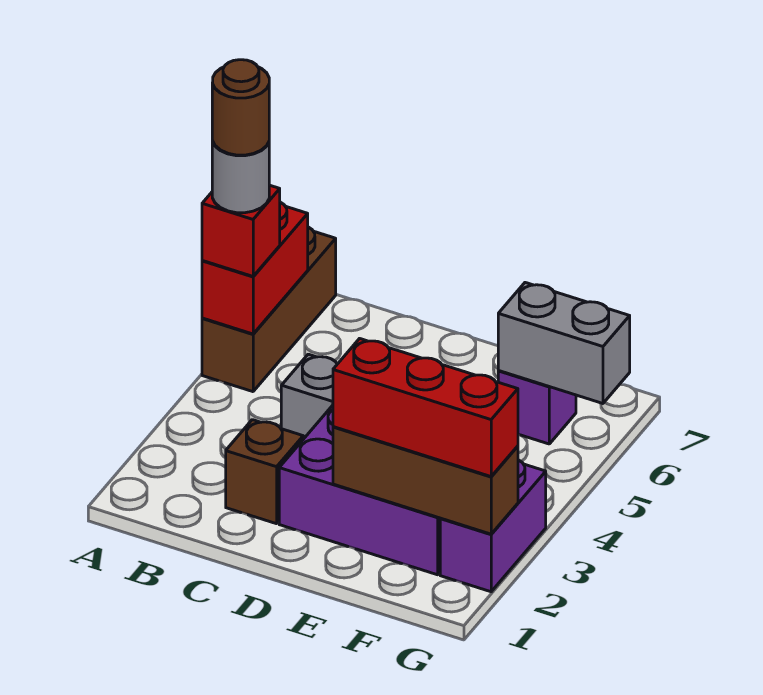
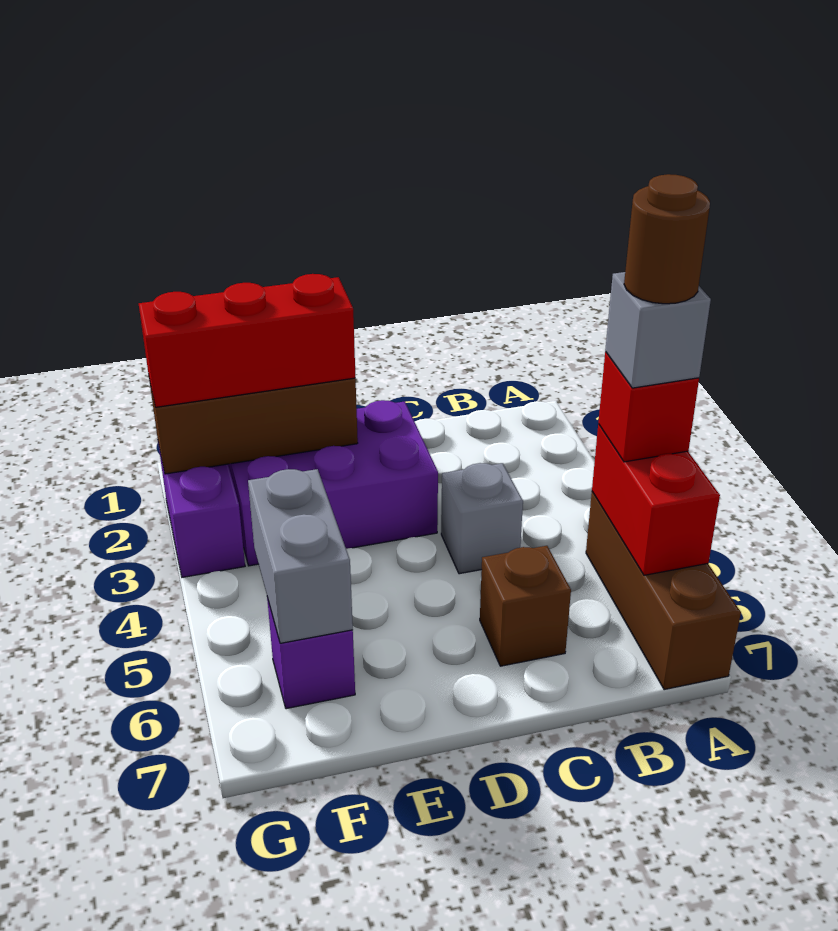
grey round brick A5 level 4 -> grey brick A5 level 4
brown brick C2 level 1 -> brown brick C6 level 1
grey brick F6:G6 level 2 -> grey brick F5:F6 level 2

